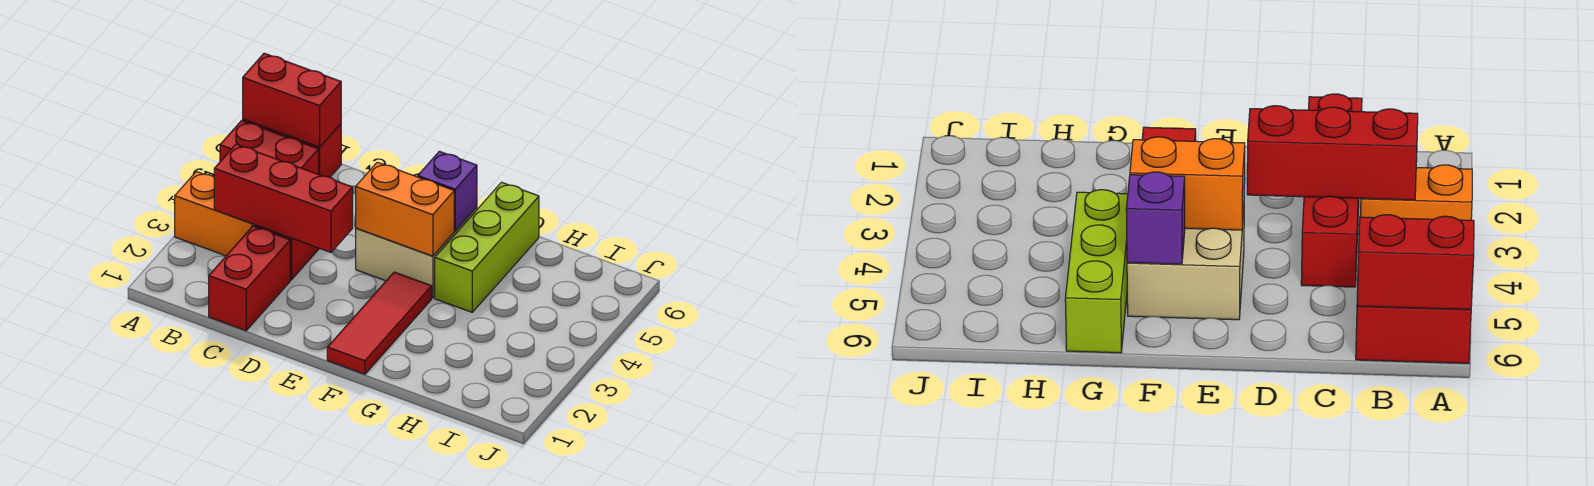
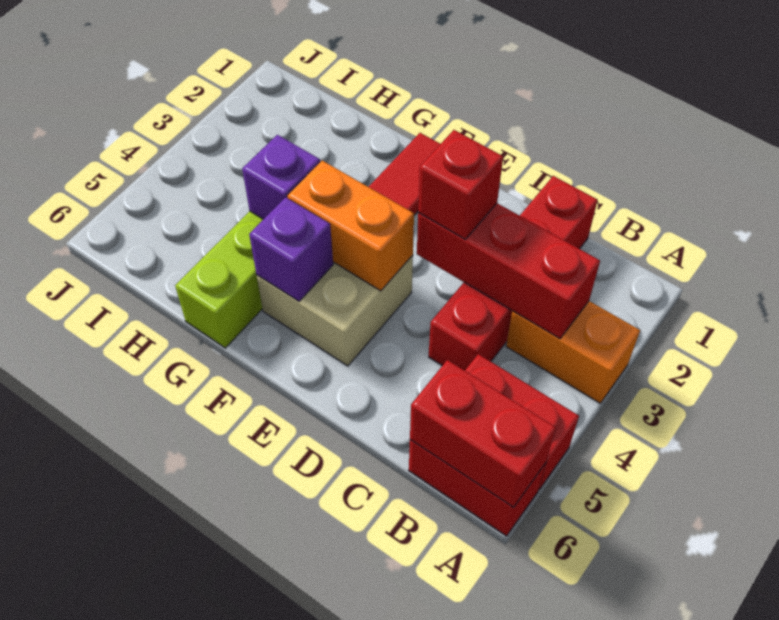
none -> red brick D3 level 3
none -> purple brick G4 level 2

